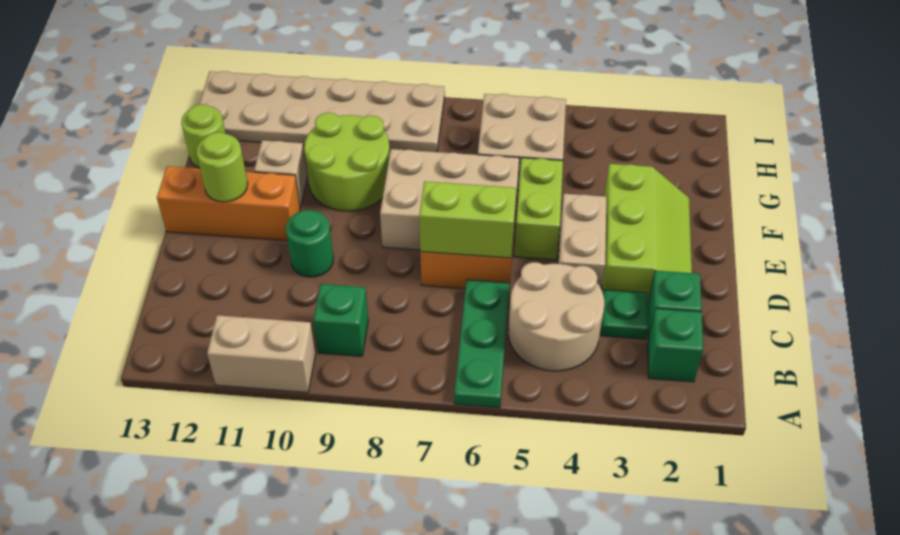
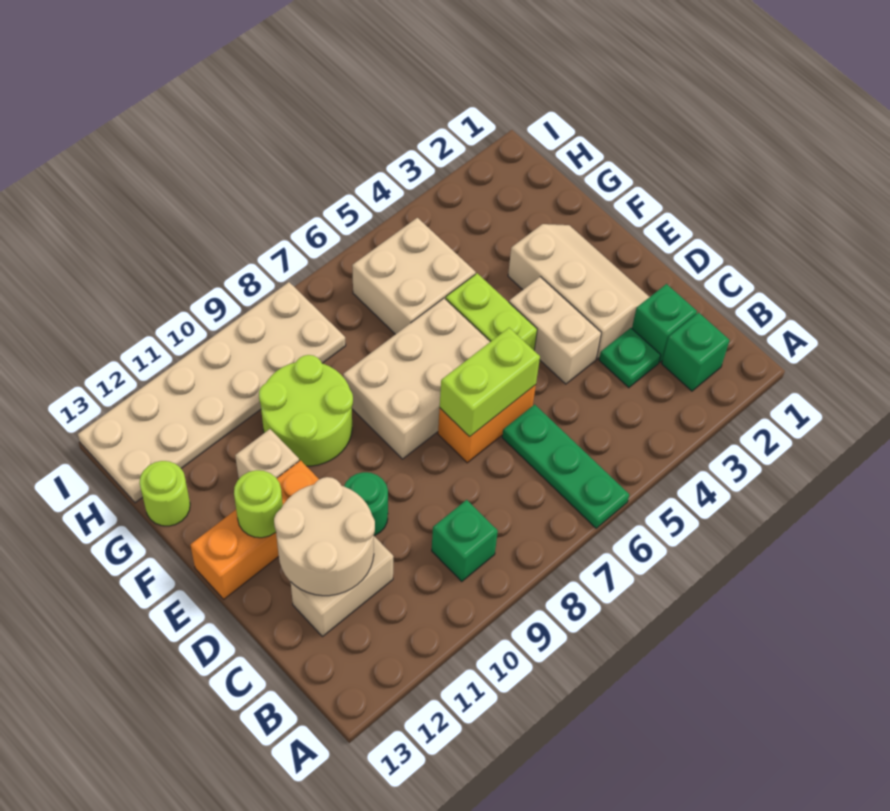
tan brick A10:A11 level 1 -> tan brick C11:C12 level 1
tan round brick B4:C5 level 1 -> tan round brick C11:D12 level 2
lime slope D2:F3 level 1 top 3 -> tan slope D2:F3 level 1 top 3

